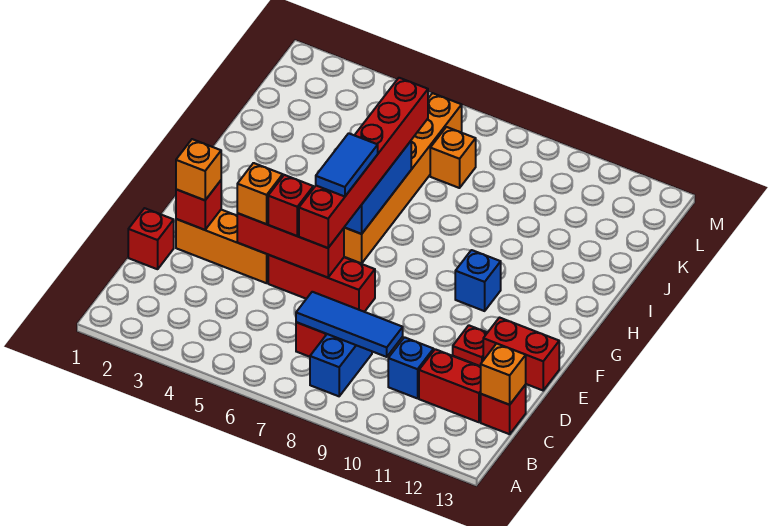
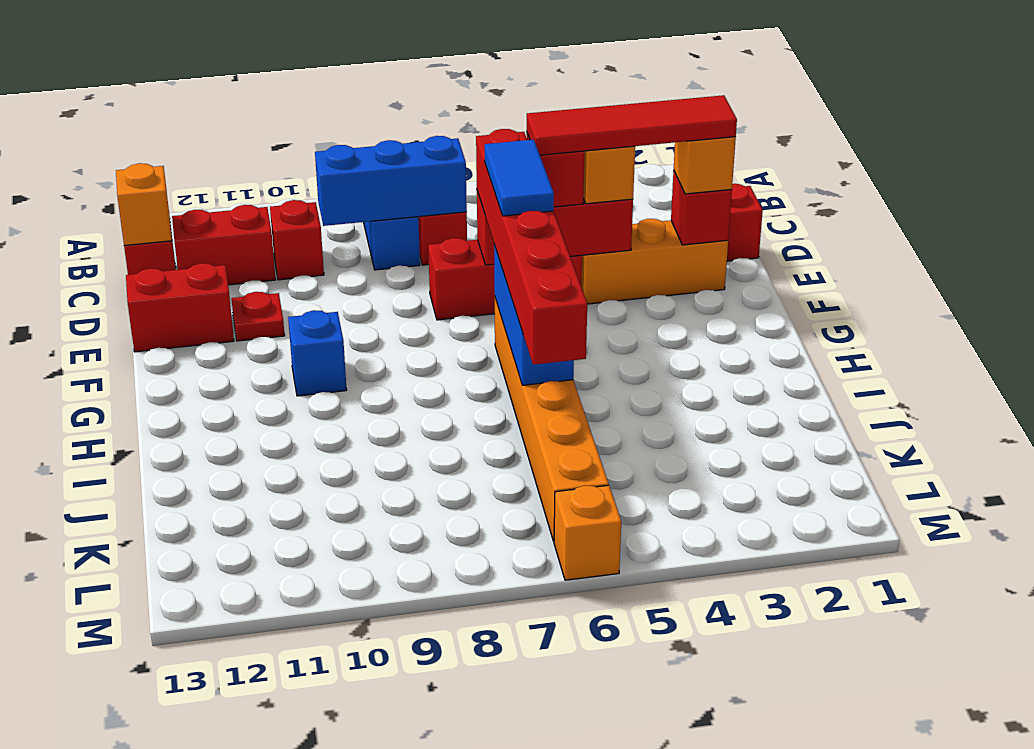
blue tile C7:C9 level 2 -> blue brick C7:C9 level 2
blue brick C10 level 1 -> red brick C10 level 1
none -> red tile E2:E5 level 4
orange brick K7 level 1 -> orange brick M6 level 1

